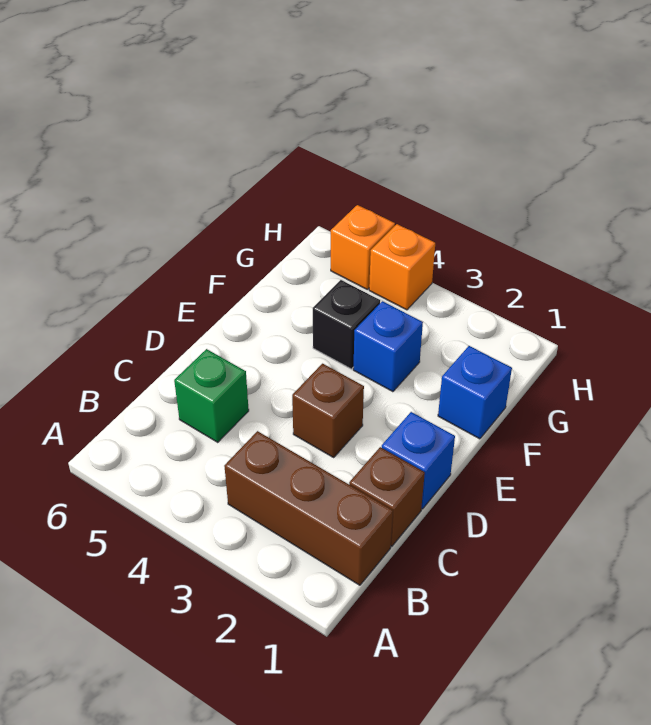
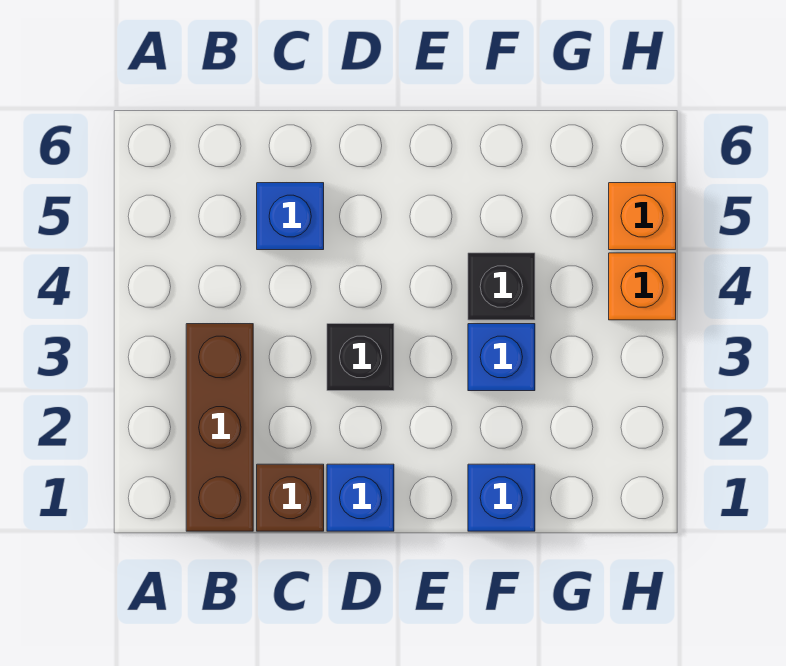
green brick C5 level 1 -> blue brick C5 level 1
brown brick D3 level 1 -> black brick D3 level 1

